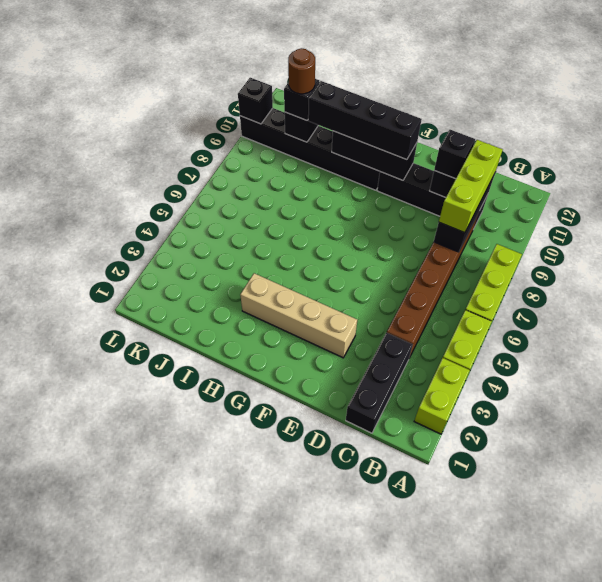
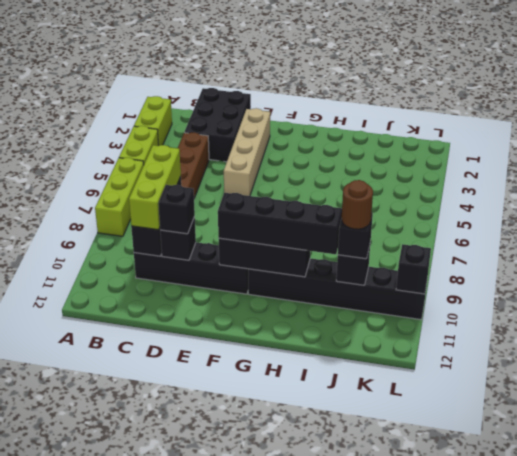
black brick C1:C3 level 1 -> black brick C1:D3 level 1
tan brick E3:H3 level 1 -> tan brick E2:E5 level 1

